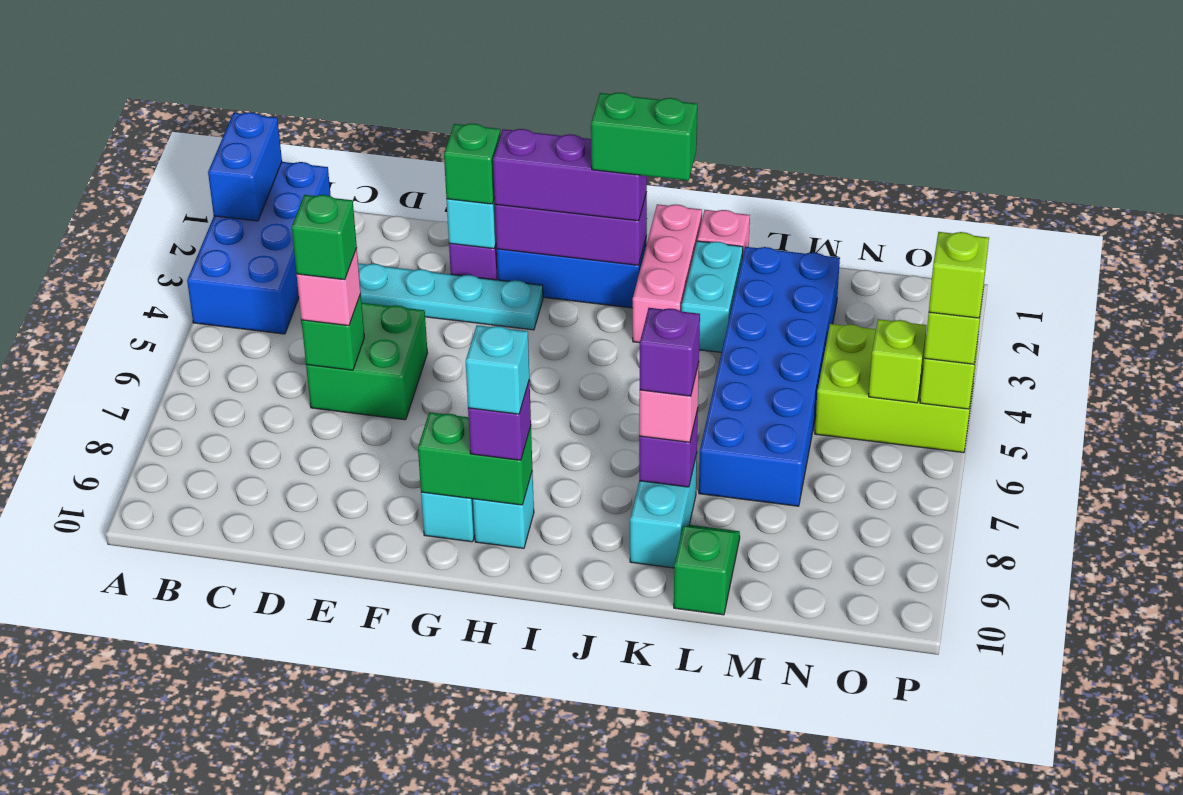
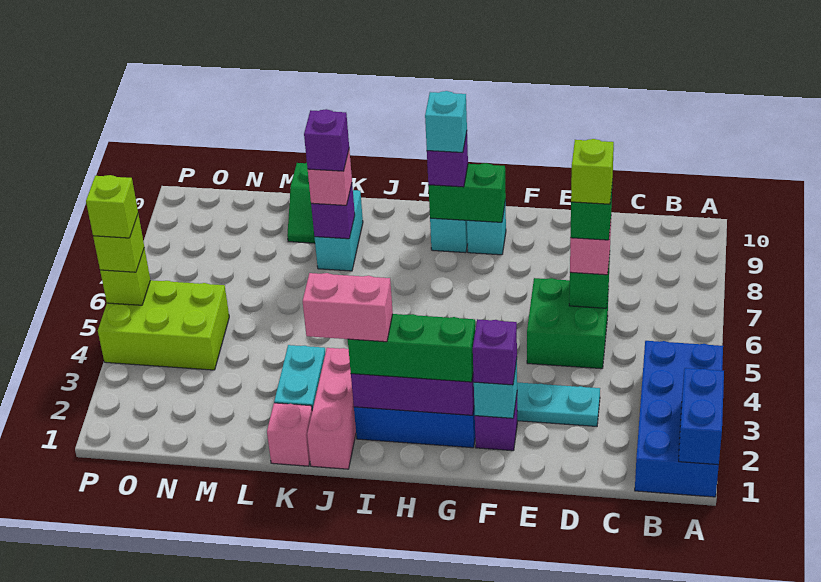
green brick F2 level 3 -> purple brick F2 level 3
purple brick G2:I2 level 3 -> green brick G2:I2 level 3
green brick I2:J2 level 4 -> pink brick I2:J2 level 4
blue brick L2:M7 level 1 -> none
lime brick O5 level 2 -> lime brick D6 level 5

